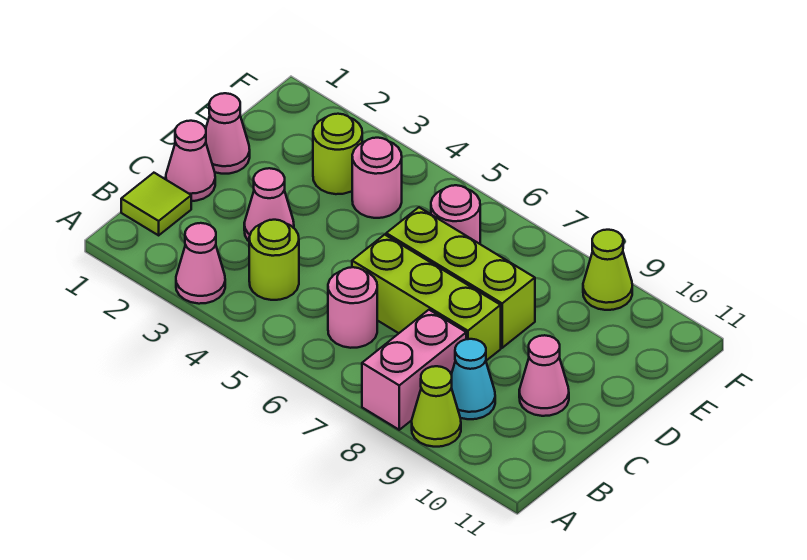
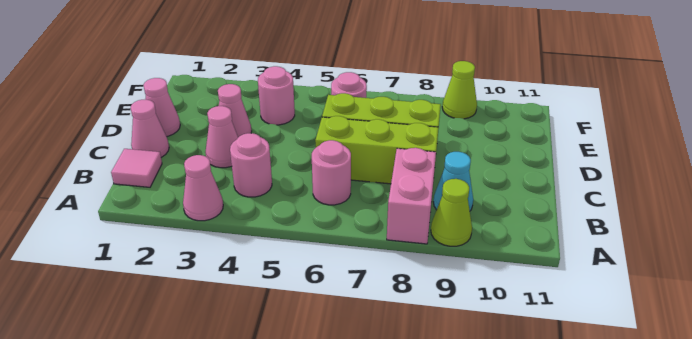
lime tile B1 level 1 -> pink tile B1 level 1
lime round brick B4 level 1 -> pink round brick B4 level 1
pink cone C10 level 1 -> pink cone D3 level 1
lime round brick E3 level 1 -> none

